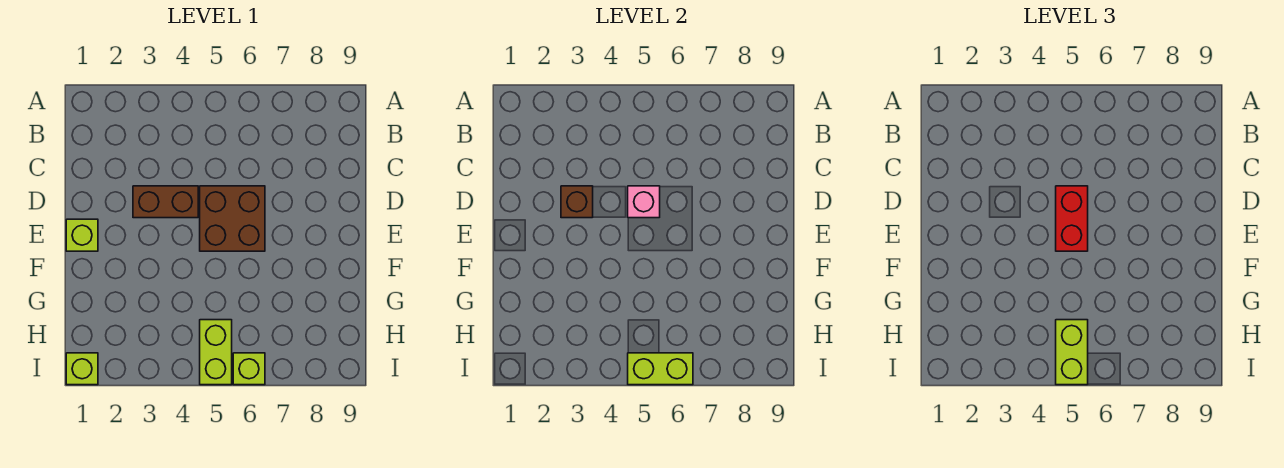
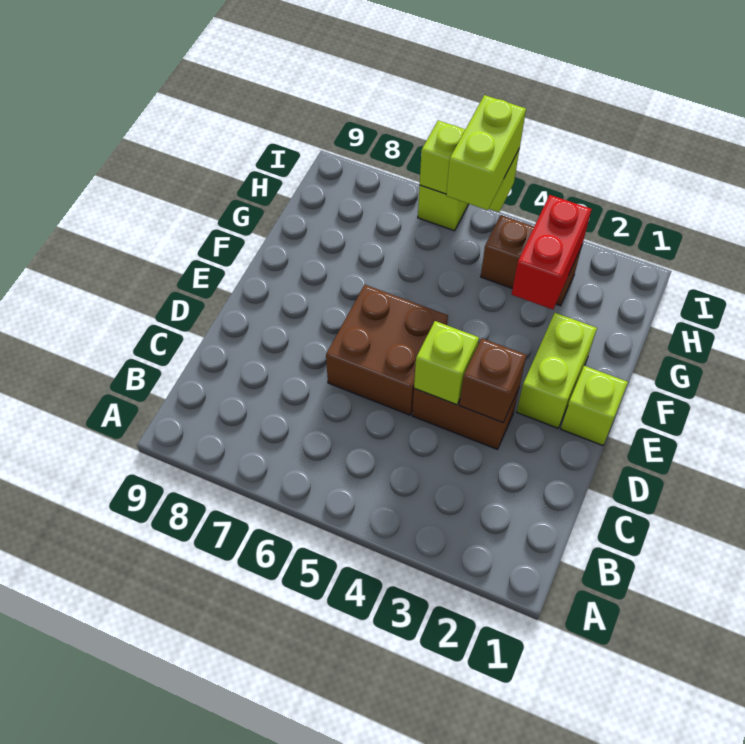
pink brick D5 level 2 -> none
red brick D5:E5 level 3 -> red brick G3:H3 level 2
none -> brown brick H3:H4 level 1
lime brick H5:I5 level 1 -> lime brick E2:F2 level 1
lime brick I1 level 1 -> lime brick D4 level 2

